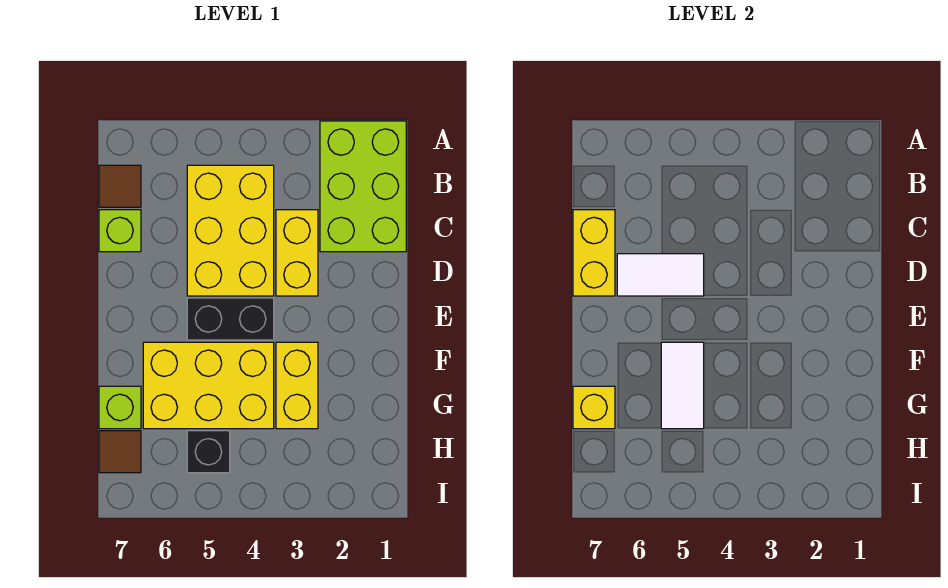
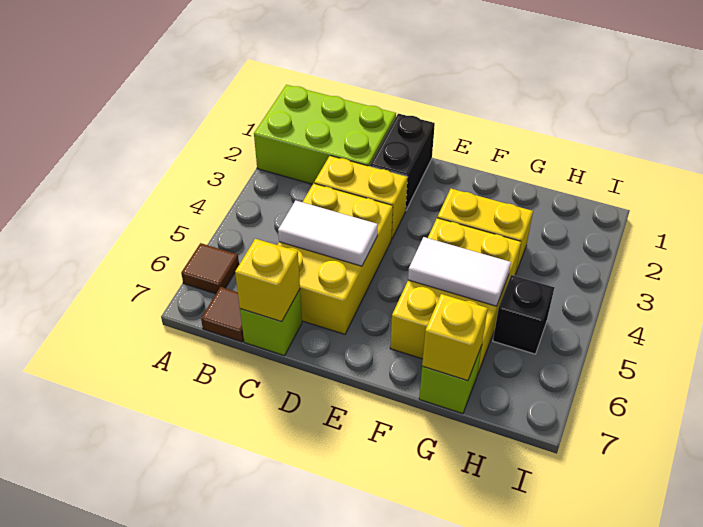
yellow brick B4:D5 level 1 -> yellow brick C4:D6 level 1
yellow brick C7:D7 level 2 -> yellow brick C7 level 2
white tile D5:D6 level 2 -> white tile C5:D5 level 2
black brick E4:E5 level 1 -> black brick D1:D2 level 1
brown tile H7 level 1 -> brown tile A6 level 1

